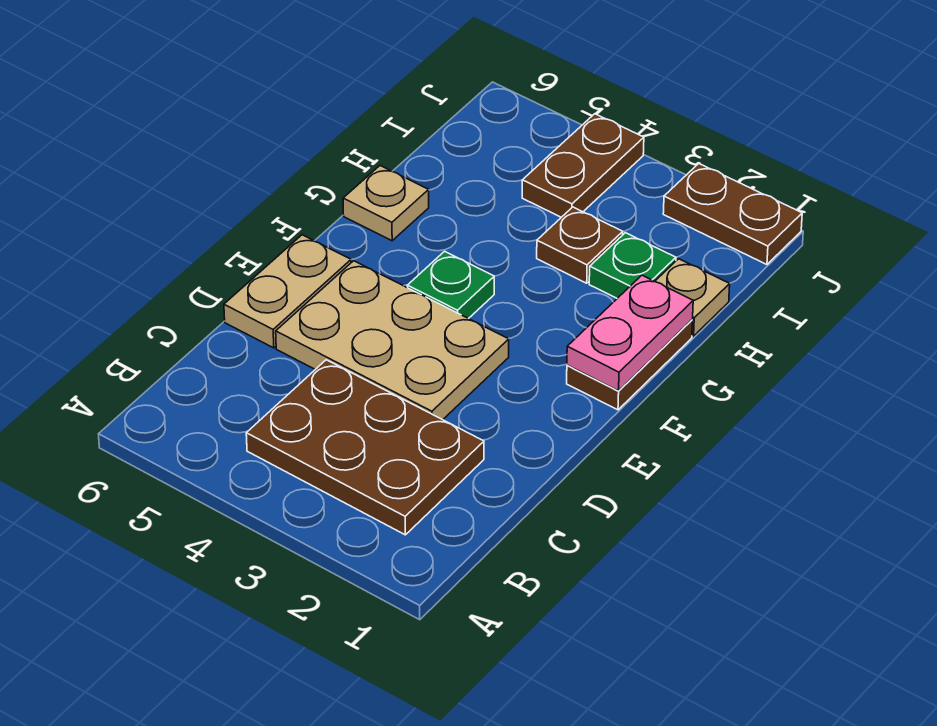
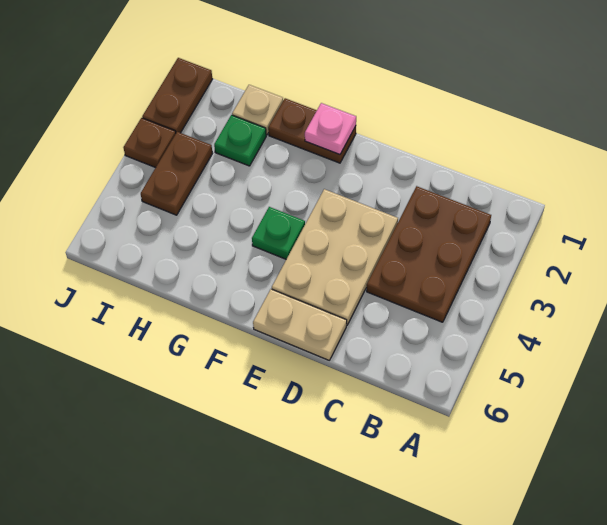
pink plate F1:G1 level 2 -> pink plate F1 level 2
tan plate G6 level 1 -> none
brown plate H3 level 1 -> brown plate J3 level 1
brown plate I4:J4 level 1 -> brown plate I3:I4 level 1

